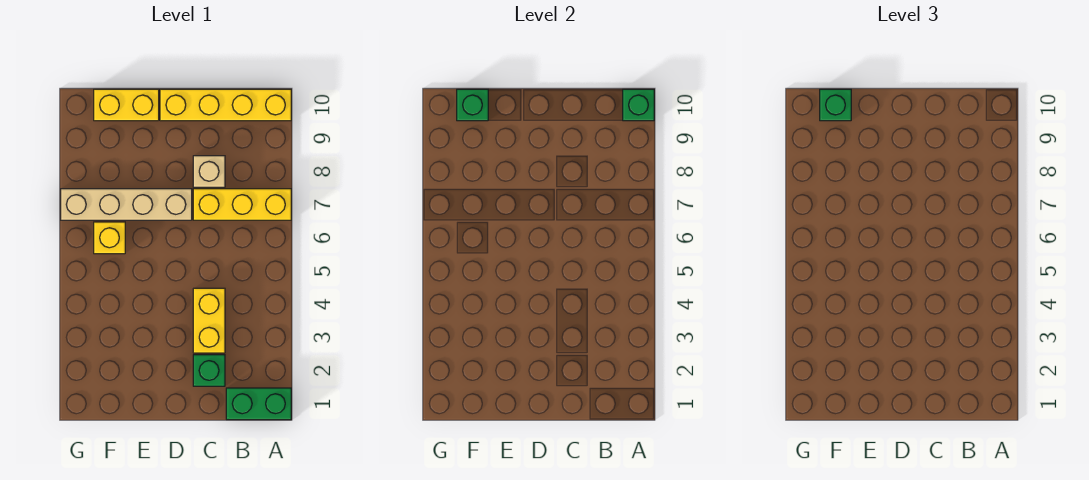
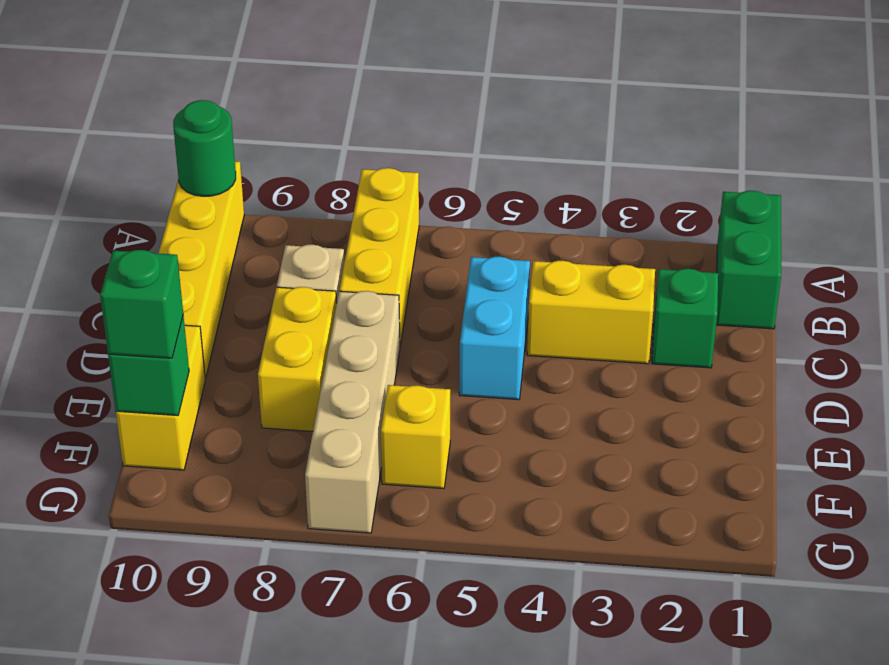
green brick A10 level 2 -> green round brick A10 level 2
none -> cyan brick C5:D5 level 1
none -> yellow brick D8:E8 level 1

